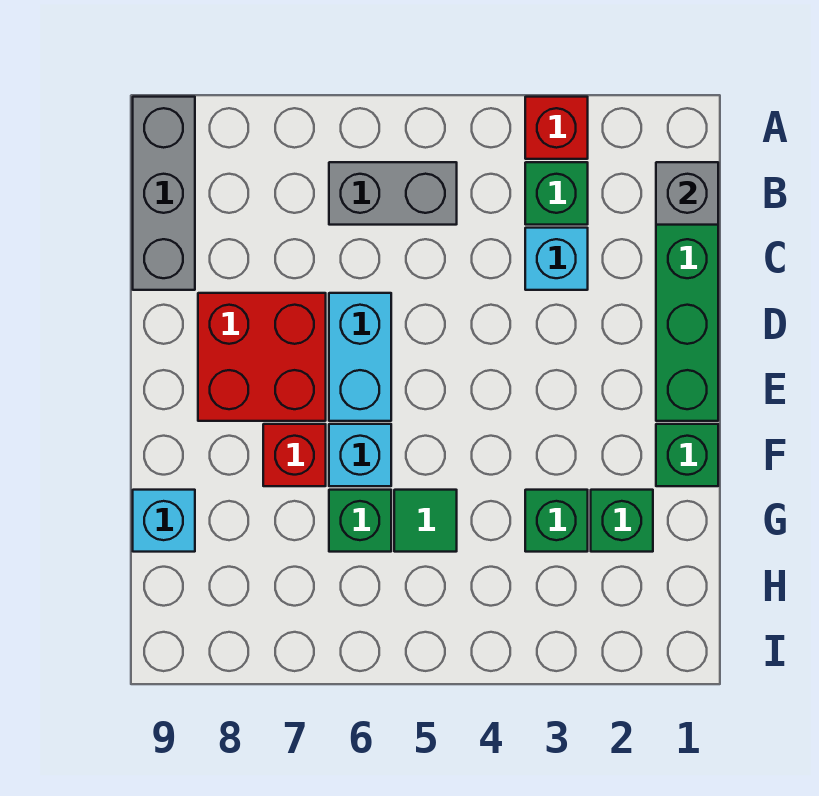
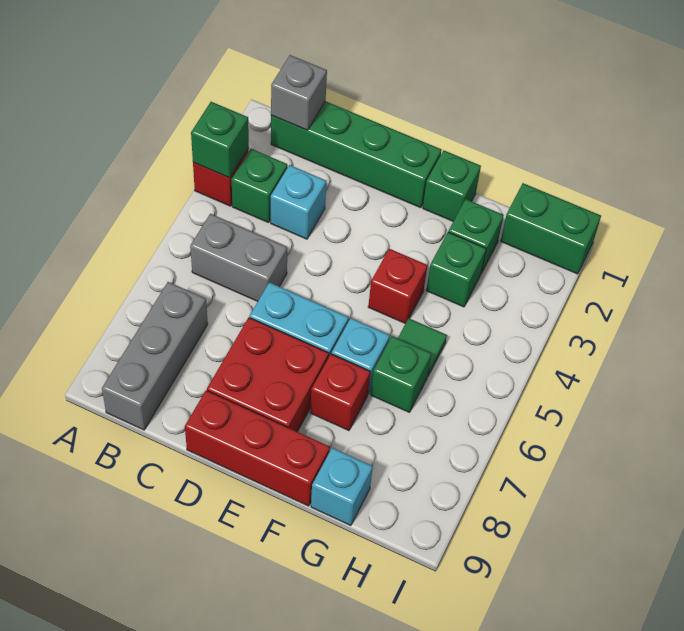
none -> green brick A3 level 2
grey brick A9:C9 level 1 -> grey brick B7:B9 level 1
grey brick B5:B6 level 1 -> grey brick B5:C5 level 1
none -> red brick D9:F9 level 1
none -> red brick F4 level 1
none -> green brick H1:I1 level 1

